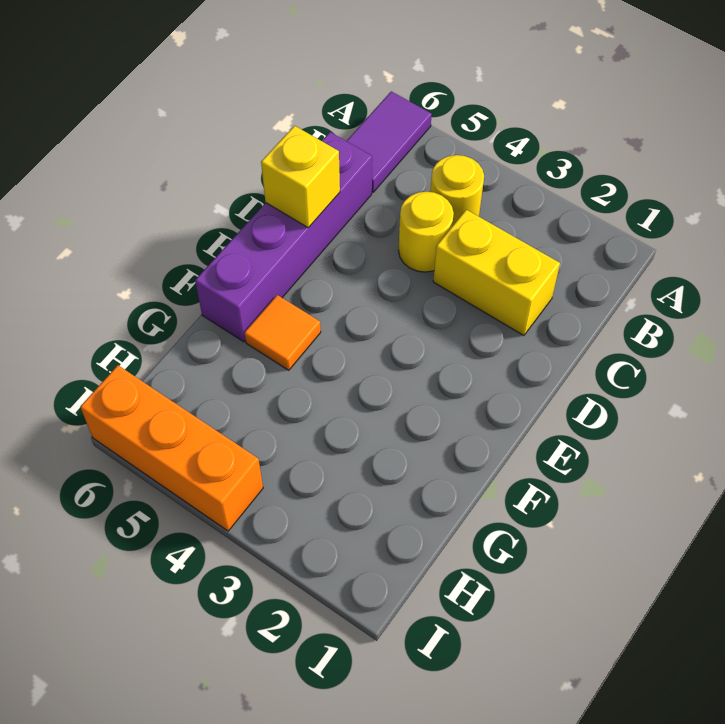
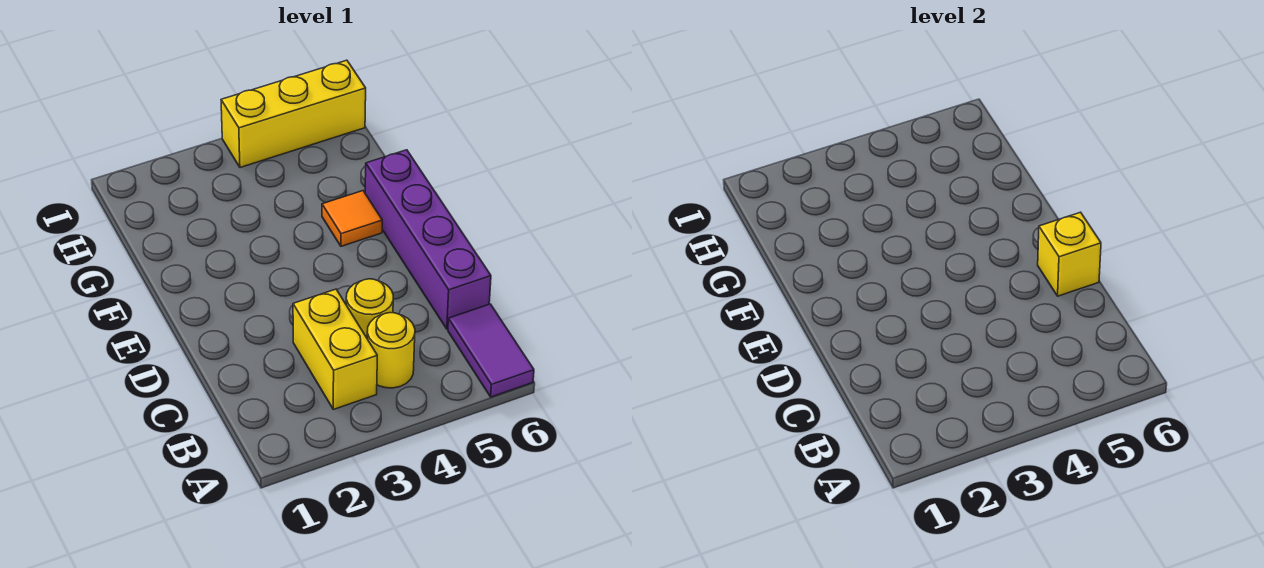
yellow brick C2:C3 level 1 -> yellow brick B3:C3 level 1
orange brick I4:I6 level 1 -> yellow brick I4:I6 level 1

